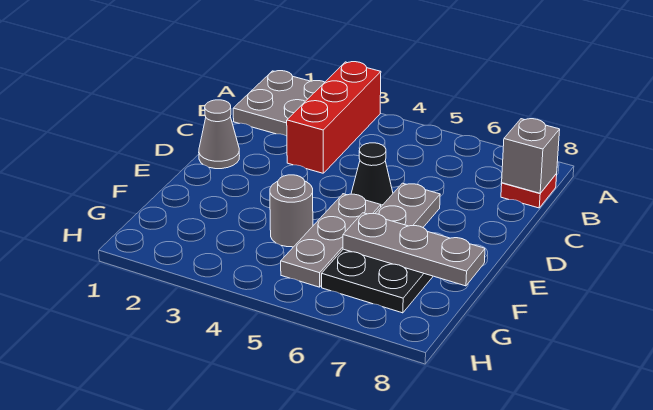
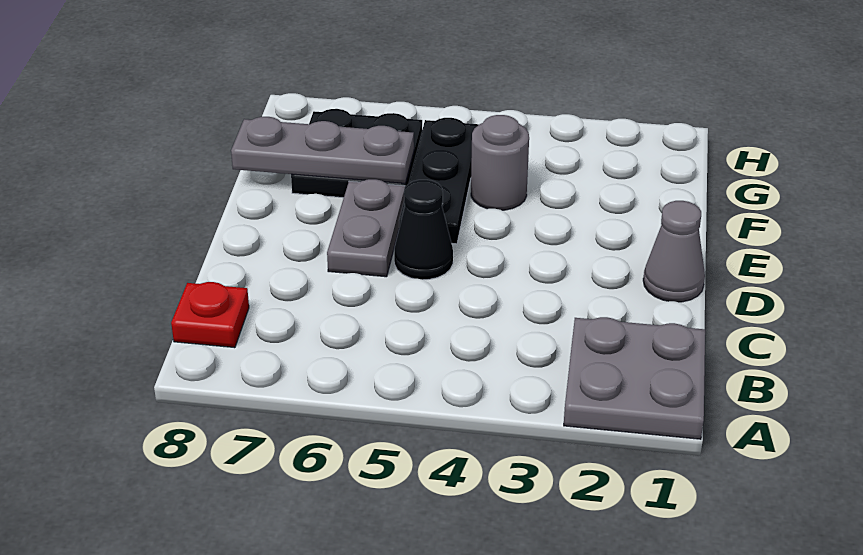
red brick A3:C3 level 1 -> none
grey brick B8 level 2 -> none
grey plate E5:G5 level 1 -> black plate E5:G5 level 1

